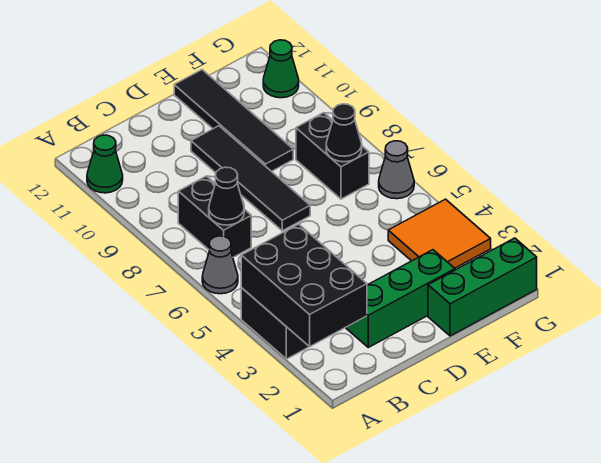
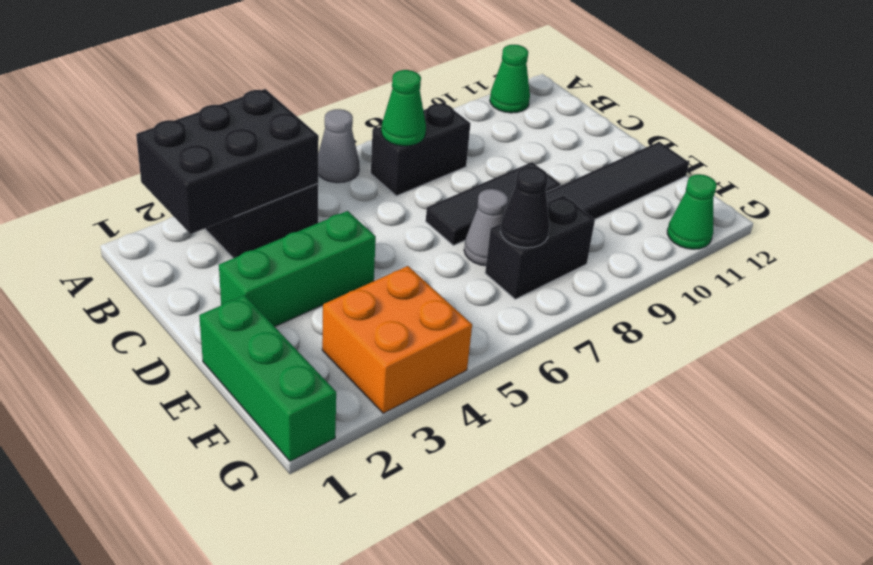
black cone B7 level 2 -> green cone B7 level 2
green brick C2:E2 level 1 -> green brick D2:D4 level 1
black tile D7:D10 level 1 -> black tile D7:D9 level 1
orange tile F3:G4 level 1 -> orange brick F3:G4 level 1
grey cone G6 level 1 -> grey cone E7 level 1

